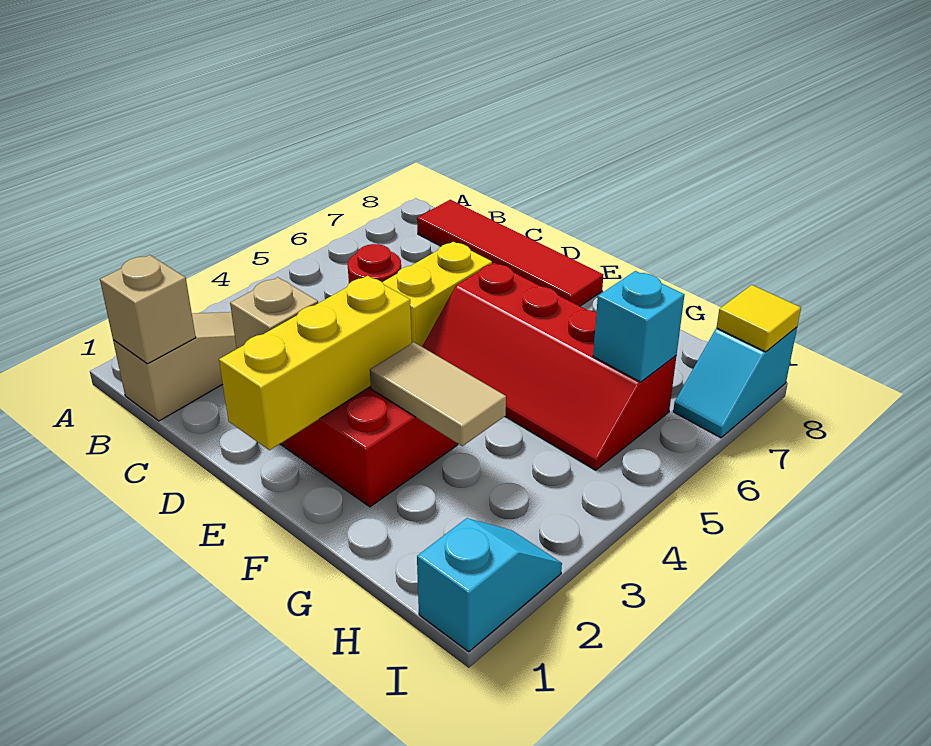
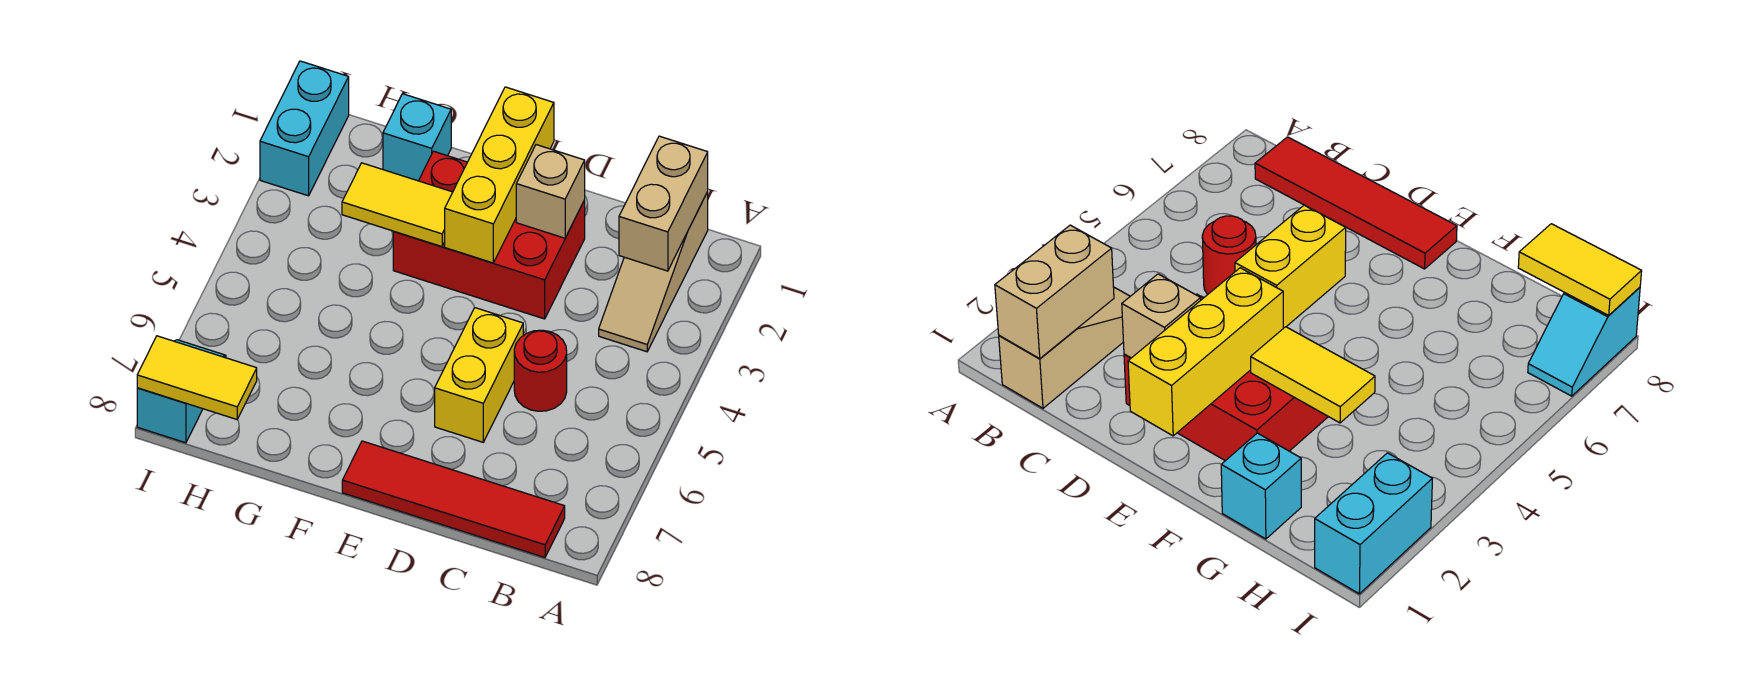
tan brick B1 level 2 -> tan brick B1:B2 level 2
red slope E5:H6 level 1 top 6 -> none
tan tile F3:G3 level 2 -> yellow tile F3:G3 level 2
cyan brick H6 level 2 -> cyan brick G1 level 1
cyan slope I1:I2 level 1 top 1 -> cyan brick I1:I2 level 1
yellow tile I8 level 2 -> yellow tile H8:I8 level 2

